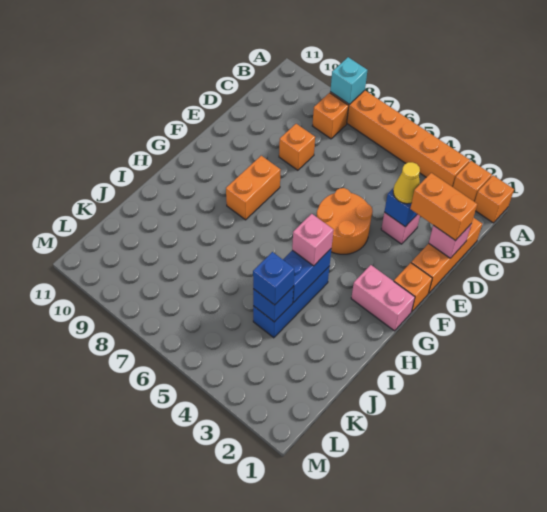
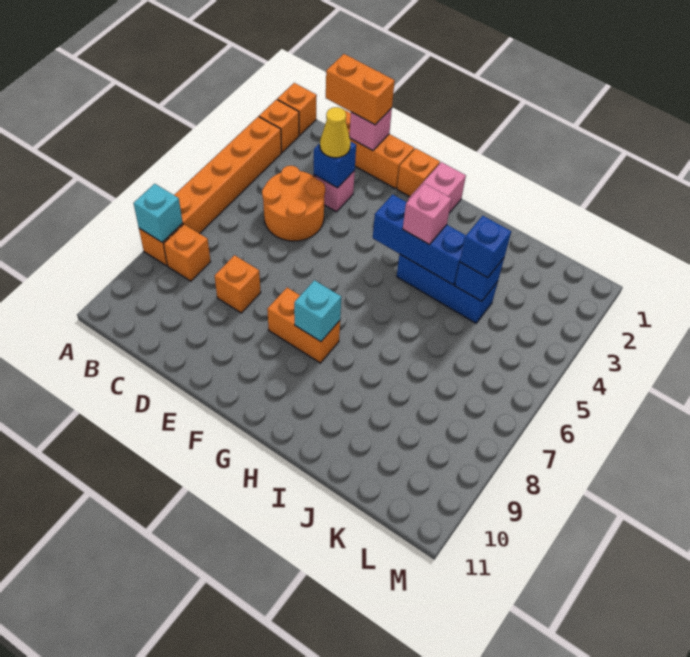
orange brick D1:D2 level 3 -> orange brick C1:D1 level 3
orange round brick E4:F5 level 1 -> orange round brick C4:D5 level 1
none -> cyan brick G8 level 2
blue brick H4:I4 level 2 -> blue brick G4:I4 level 2

